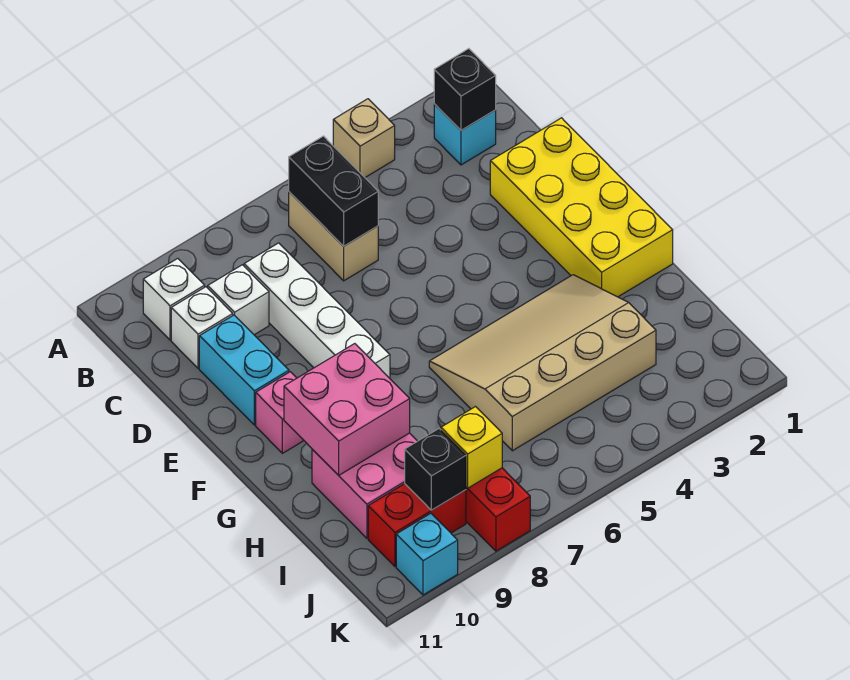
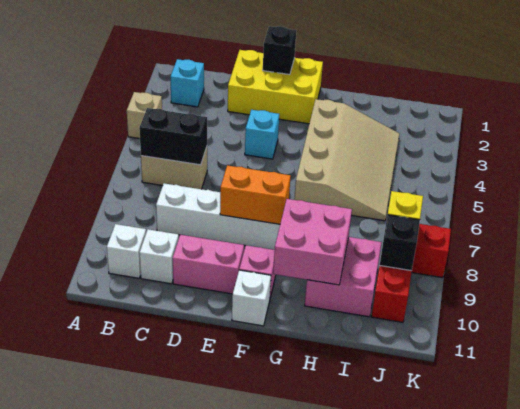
black brick B2 level 2 -> black brick E1 level 2
white brick C9 level 1 -> white brick F11 level 1
yellow brick D1:G2 level 1 -> yellow brick D1:F2 level 1
cyan brick D10:E10 level 1 -> pink brick D10:E10 level 1
none -> orange brick E8:F8 level 2
tan slope G3:I6 level 1 top I -> tan slope G3:I6 level 1 top G
cyan brick K10 level 1 -> cyan brick E4 level 1

